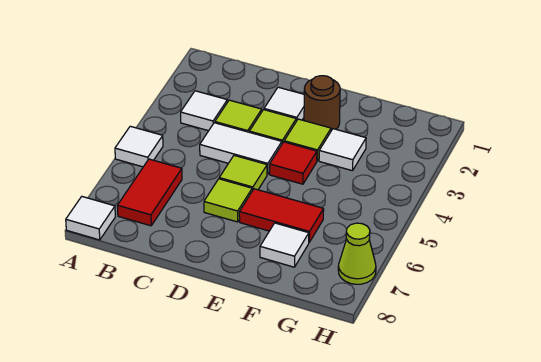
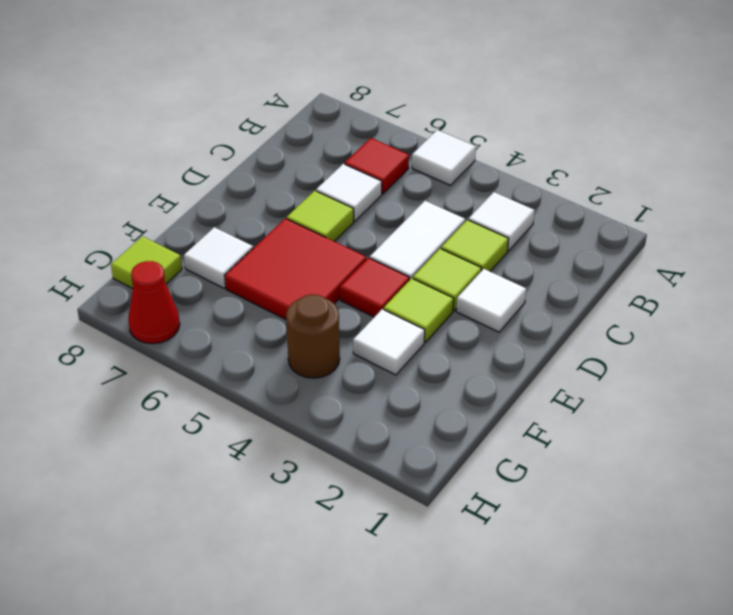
white tile A8 level 1 -> white tile C6 level 1
red tile B6:B7 level 1 -> red tile B6 level 1
lime tile D5 level 1 -> lime tile G8 level 1
brown round brick E2 level 1 -> brown round brick G4 level 1
red tile E6:F6 level 1 -> red tile E5:F6 level 1
lime cone H7 level 1 -> red cone H7 level 1

